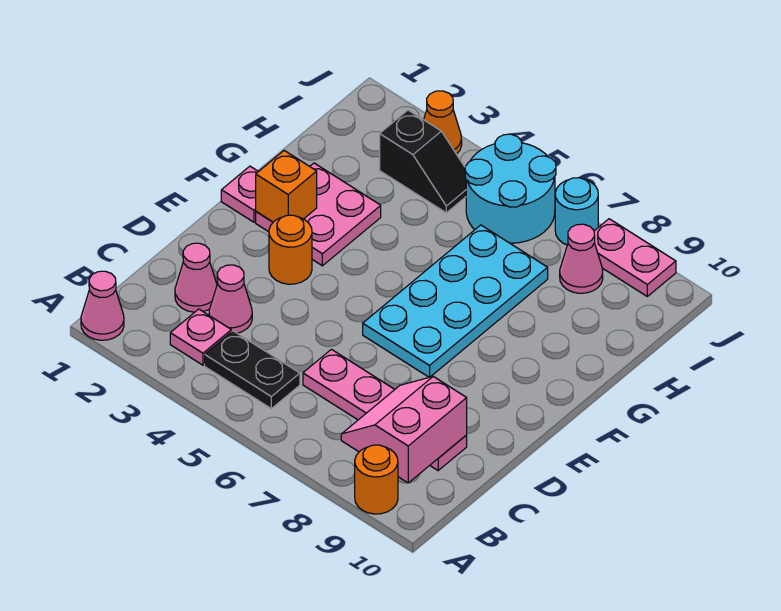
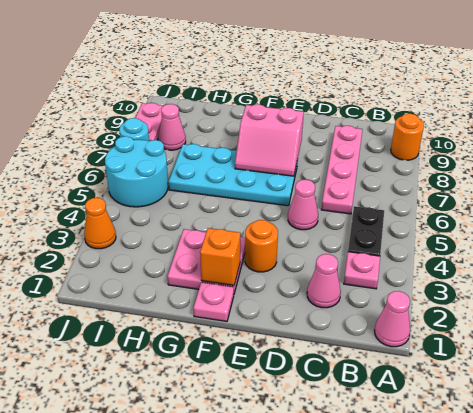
pink slope B8:C9 level 2 top 9 -> pink slope E7:F8 level 2 top 8
pink cone C3 level 1 -> pink cone D5 level 1
black slope I3:I4 level 1 top 3 -> none

